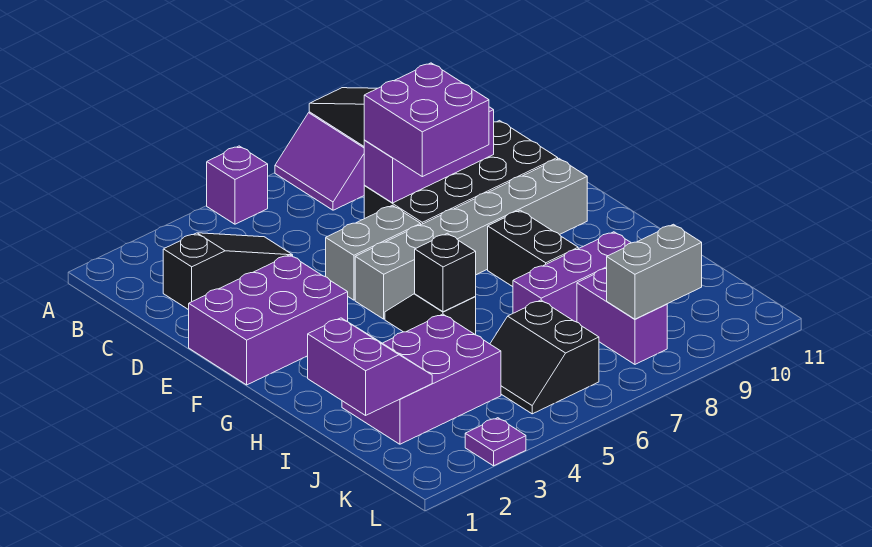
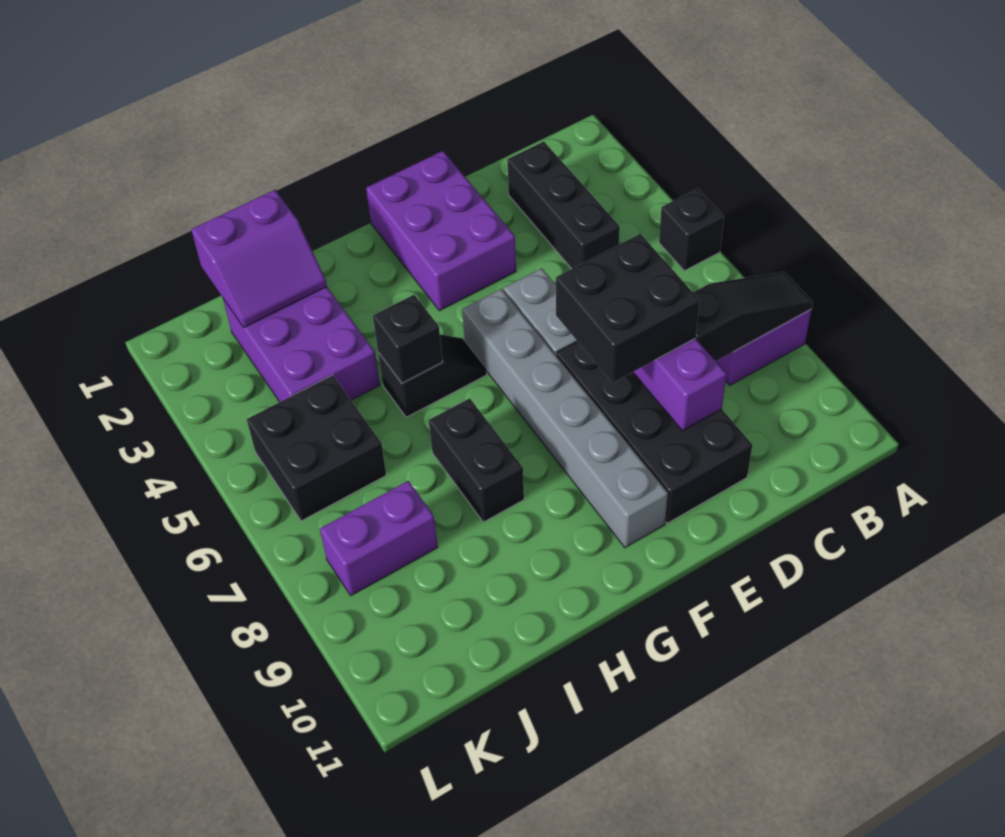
purple brick A5 level 1 -> black brick A5 level 1
black slope C2:C4 level 1 top 2 -> black brick C2:C4 level 1
purple brick D7:E8 level 3 -> black brick D7:E8 level 3
black brick G8:H8 level 1 -> black brick H7:H8 level 1
purple brick I7:I9 level 1 -> none
black slope J5:K6 level 1 top 6 -> black brick J5:K6 level 1
grey brick K8:K9 level 2 -> none
purple plate L3 level 1 -> none

